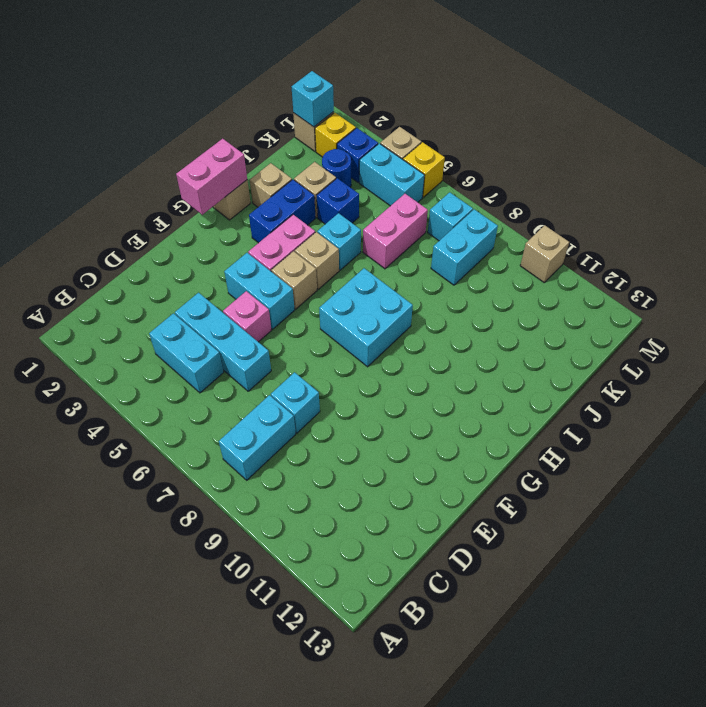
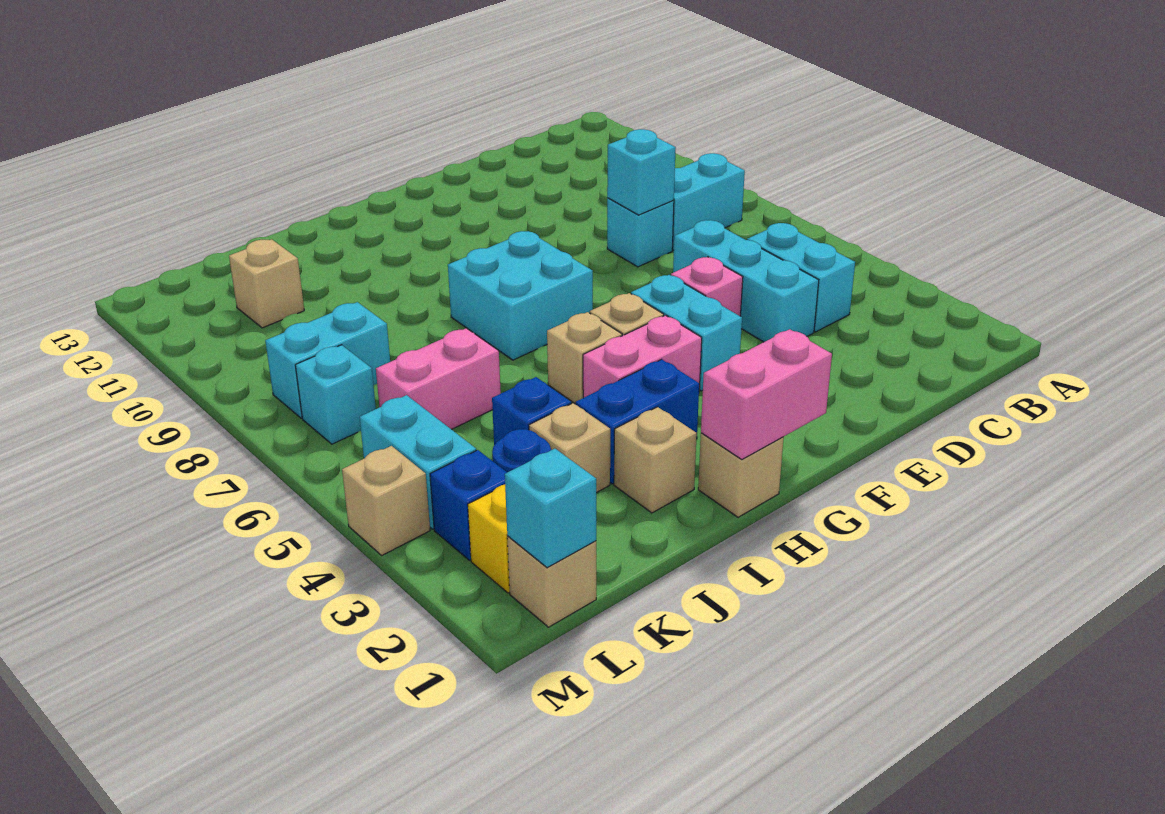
cyan brick I5 level 1 -> cyan brick D8 level 2
yellow brick M5 level 1 -> none
tan brick M10 level 1 -> tan brick K11 level 1

